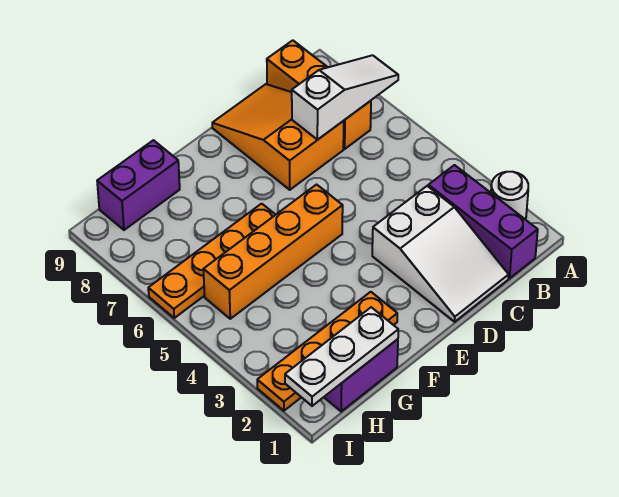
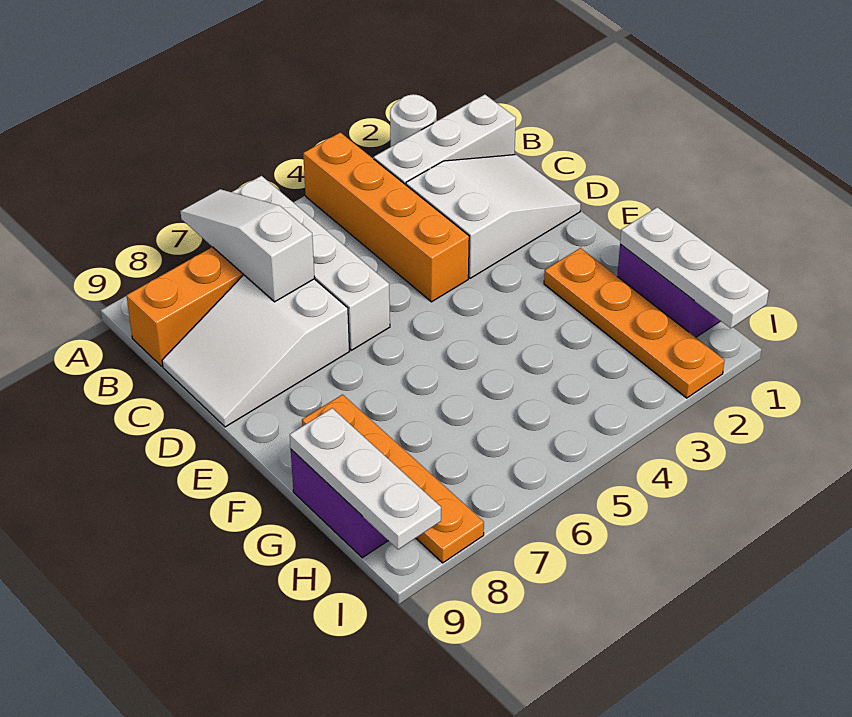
none -> white brick A6:D6 level 1
purple brick B1:B3 level 1 -> white brick B1:B3 level 1
orange slope C7:D9 level 1 top 7 -> white slope C7:D9 level 1 top 7
orange brick E5:H5 level 1 -> orange brick A4:D4 level 1
orange plate F6:I6 level 1 -> orange plate F8:I8 level 1
none -> white plate G9:I9 level 2

